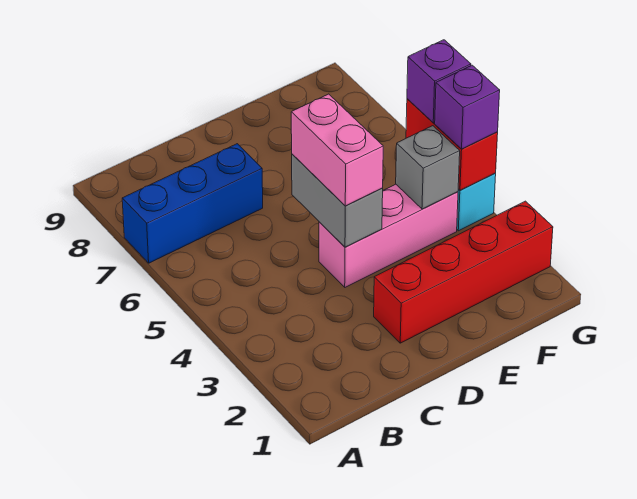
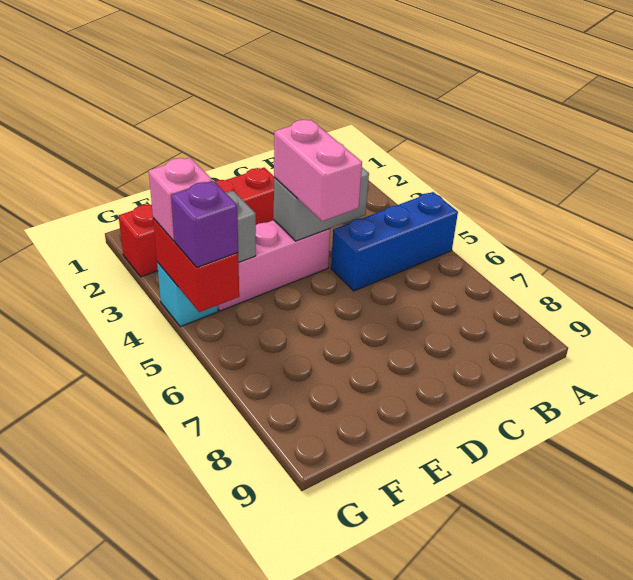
blue brick A7:C7 level 1 -> blue brick A5:C5 level 1
grey brick D4:D5 level 2 -> grey brick C4:D4 level 2
purple brick G4 level 3 -> pink brick G4 level 3

